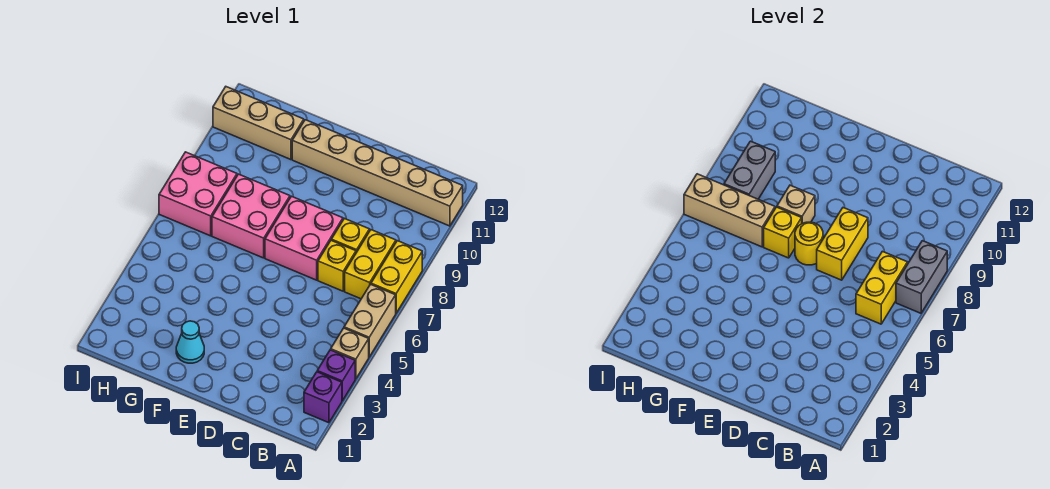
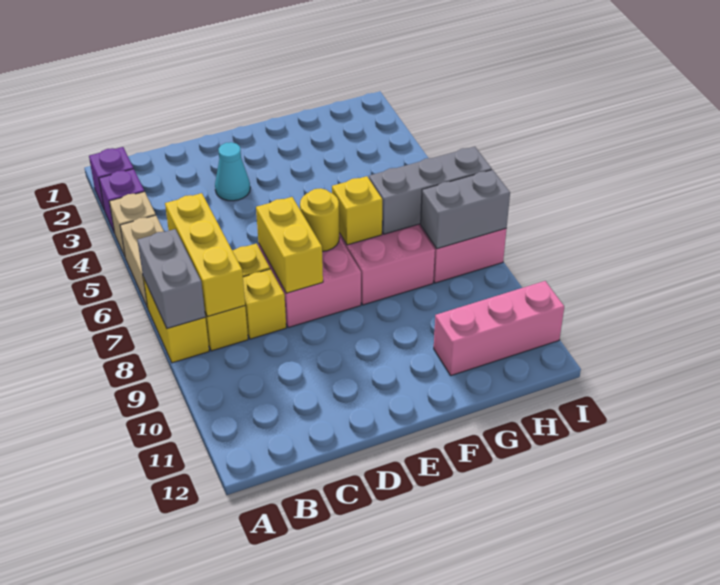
tan brick A11:F11 level 1 -> none
yellow brick B6:B7 level 2 -> yellow brick B6:B8 level 2
cyan cone F2 level 1 -> cyan cone D3 level 1
tan brick F8 level 2 -> none
tan brick G7:I7 level 2 -> grey brick G7:I7 level 2
tan brick G11:I11 level 1 -> pink brick G11:I11 level 1
grey brick H8:H9 level 2 -> grey brick H8:I8 level 2

